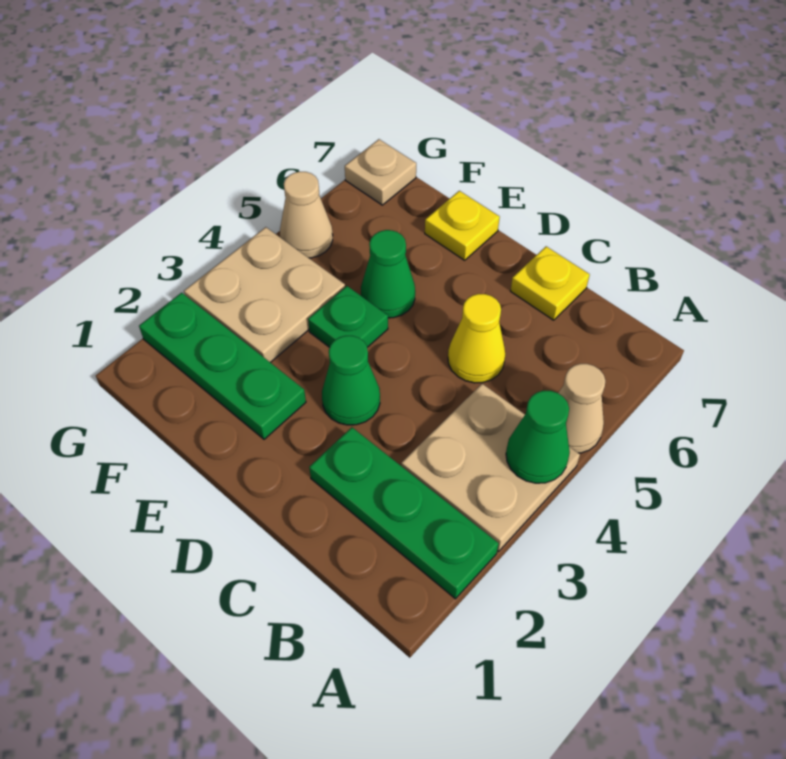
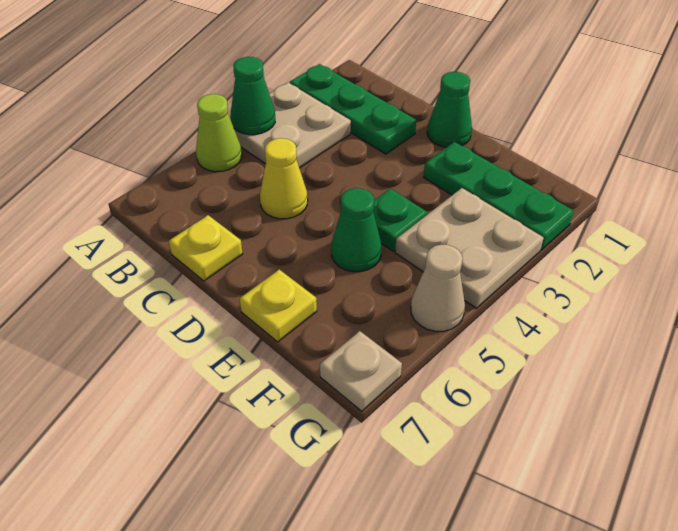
tan cone A5 level 1 -> lime cone A5 level 1
green cone D3 level 1 -> green cone D1 level 1

